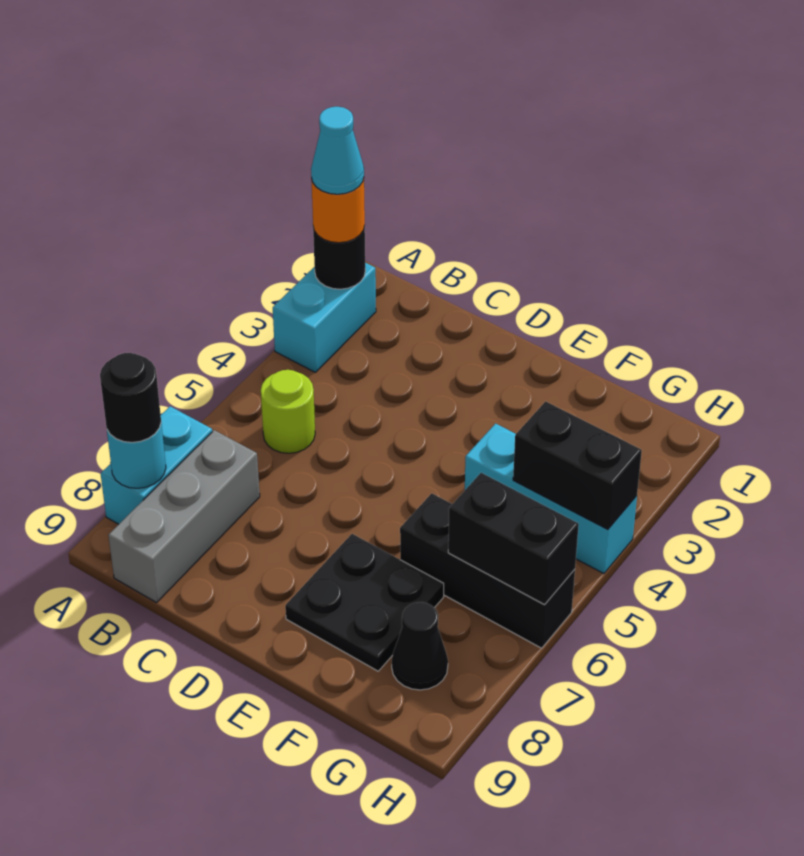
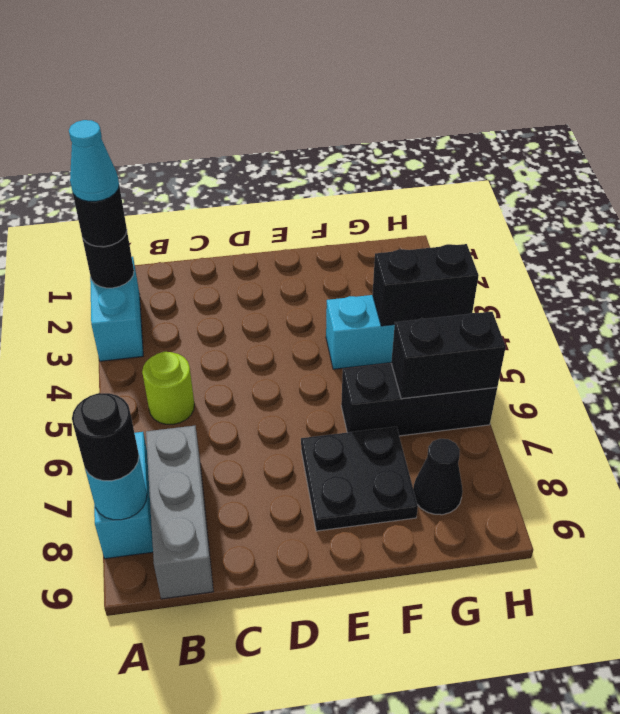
orange round brick A2 level 3 -> black round brick A2 level 3

